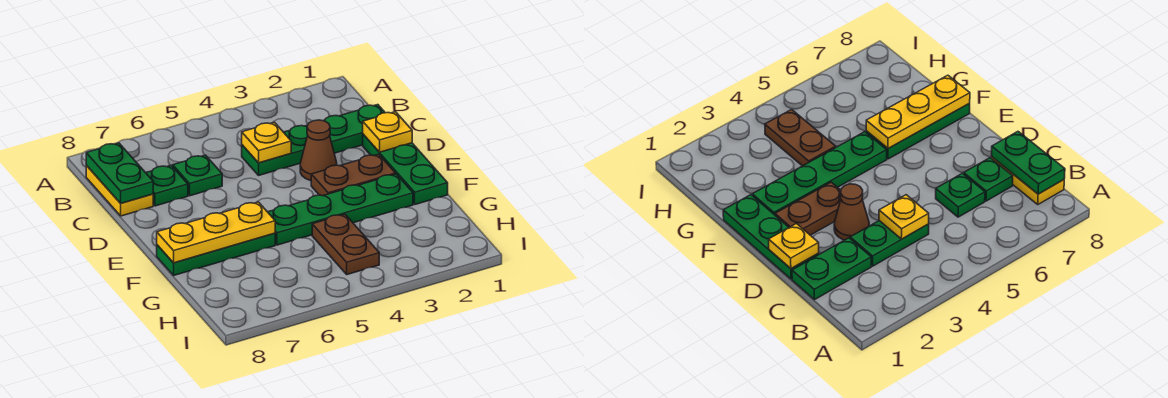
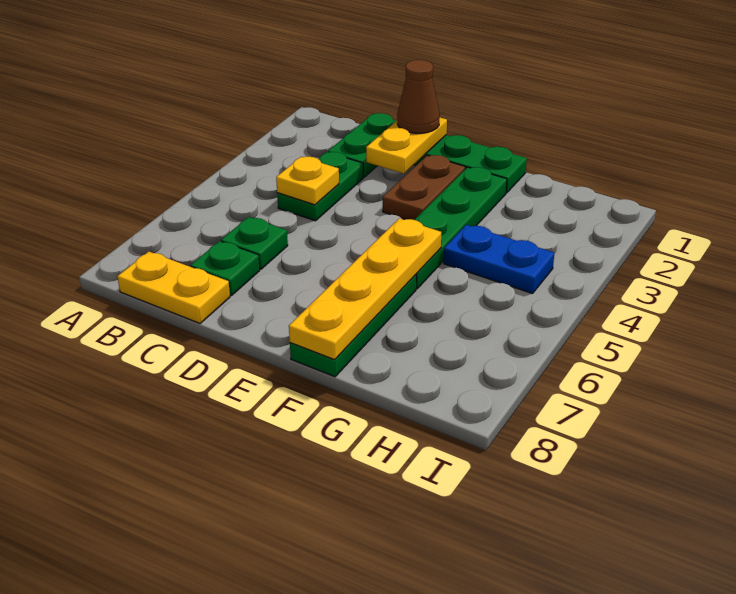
green plate B8:C8 level 2 -> none
yellow plate D1 level 2 -> yellow plate D1:D2 level 2
brown cone D3 level 1 -> brown cone D1 level 3
yellow plate F6:F8 level 2 -> yellow plate F5:F8 level 2
brown plate G4:H4 level 1 -> blue plate G4:H4 level 1

